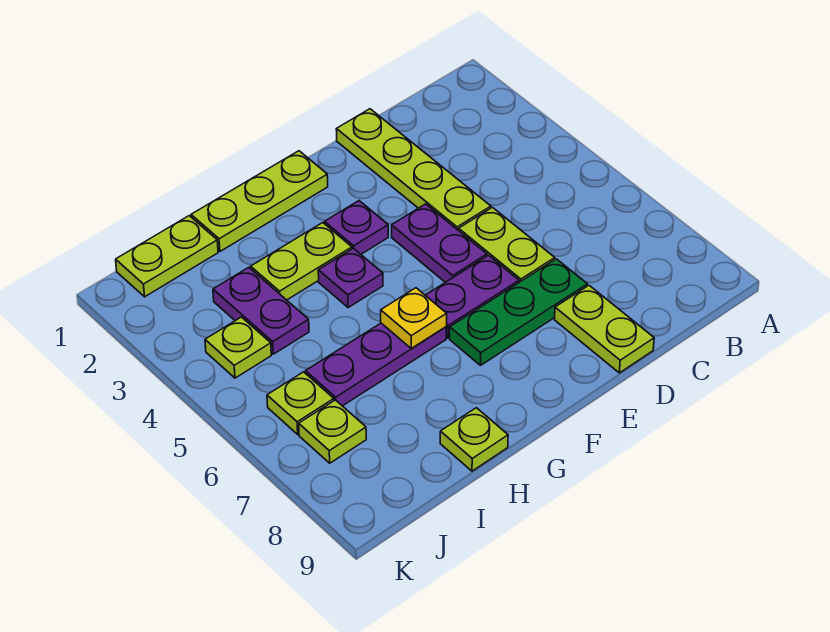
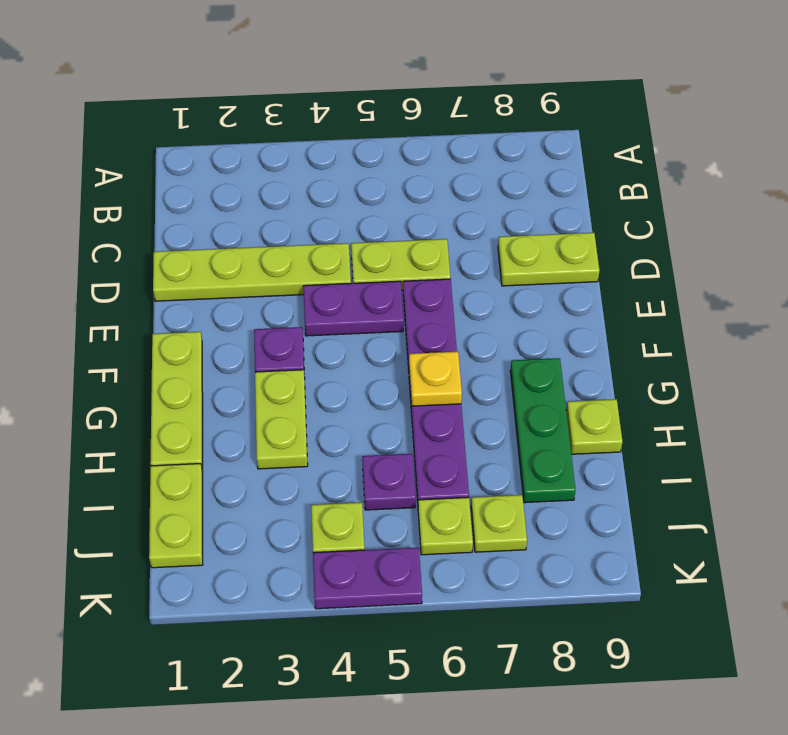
green plate D7:F7 level 1 -> green plate G8:I8 level 1
purple plate G4 level 1 -> purple plate I5 level 1
purple plate I3:I4 level 1 -> purple plate K4:K5 level 1

